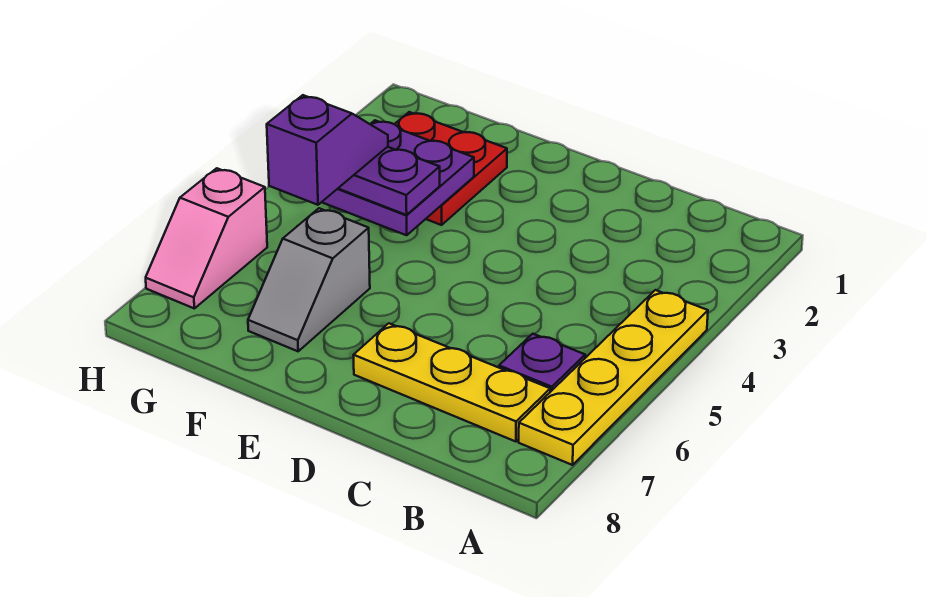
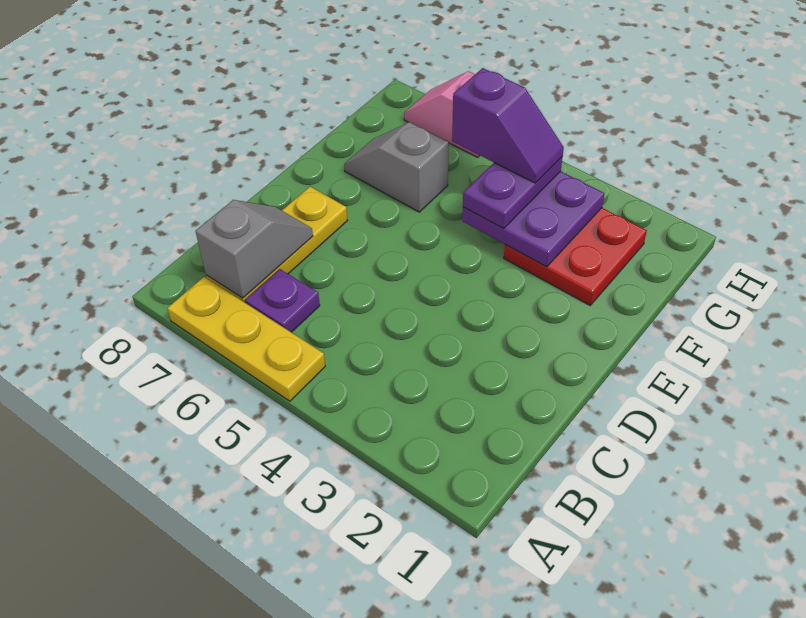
yellow plate A4:A7 level 1 -> yellow plate A5:A7 level 1
none -> grey slope B7:C7 level 2 top B

